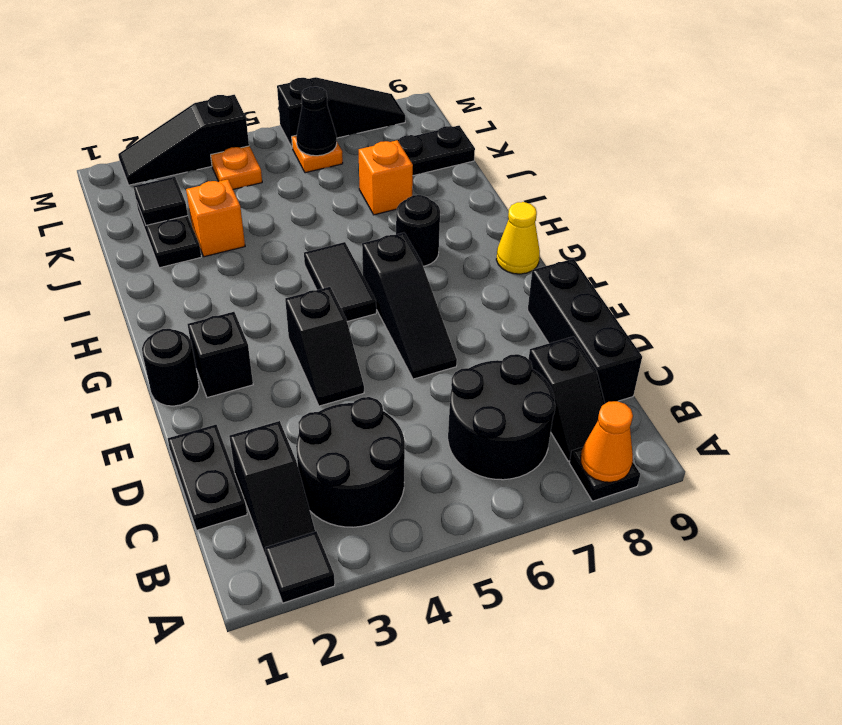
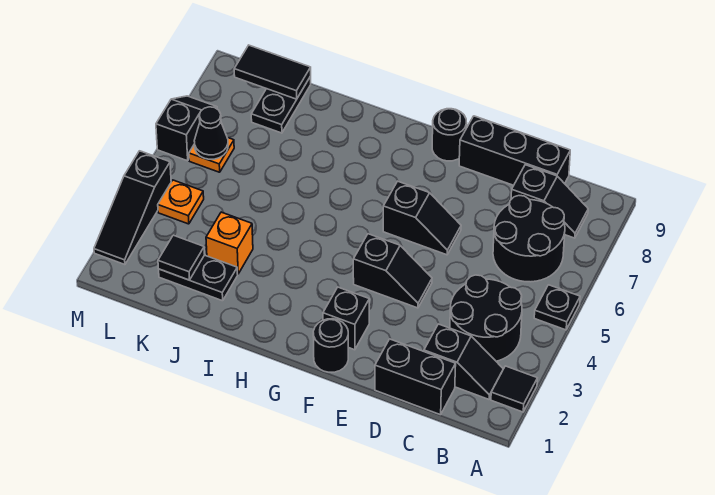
black plate A8 level 1 -> black plate A5 level 1
orange cone A8 level 2 -> none
black plate C1:D1 level 1 -> black brick C1:D1 level 1
black slope E6:G6 level 1 top G -> black slope E6:F6 level 1 top F
black tile G5:H5 level 1 -> black tile K9:L9 level 2
yellow cone G9 level 1 -> none
black round brick H7 level 1 -> black round brick F9 level 1
orange brick J7 level 1 -> none
black slope M6:M8 level 1 top 6 -> black slope M6:M7 level 1 top 6

